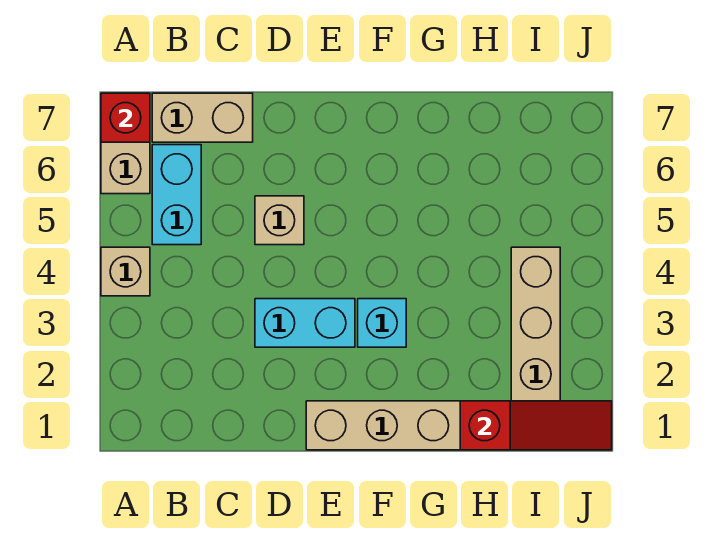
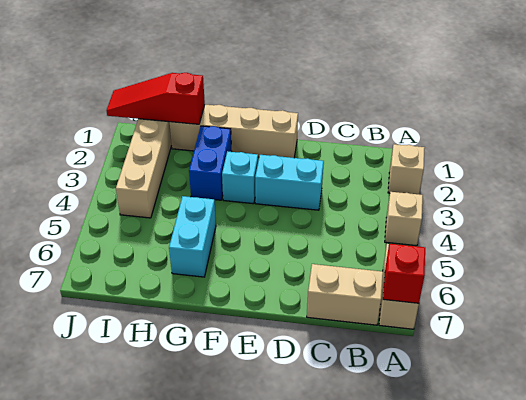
cyan brick B5:B6 level 1 -> cyan brick G5:G6 level 1
tan brick D5 level 1 -> tan brick A2 level 1
none -> blue brick G2:G3 level 1

